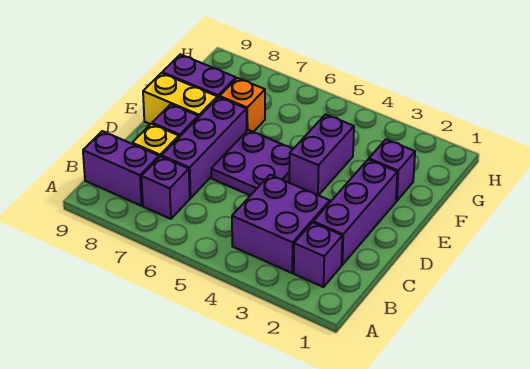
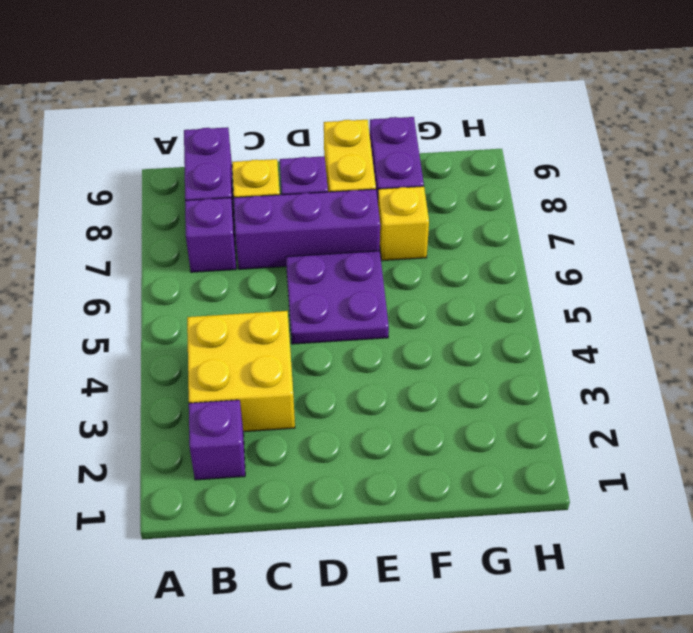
purple brick B3:C4 level 1 -> yellow brick B3:C4 level 1
purple brick C2:E2 level 1 -> none
purple brick E4:F4 level 1 -> none
purple brick F2 level 1 -> none
orange brick F7 level 1 -> yellow brick F7 level 1

